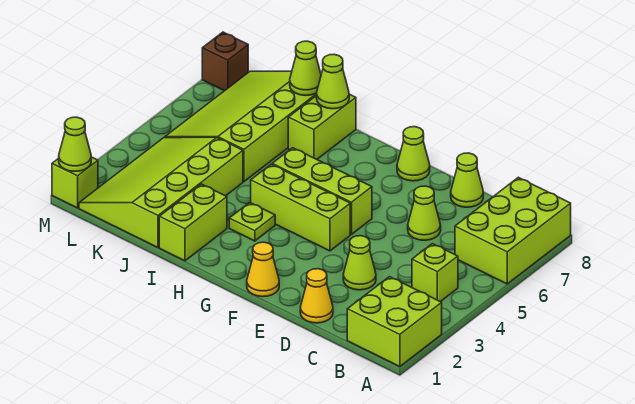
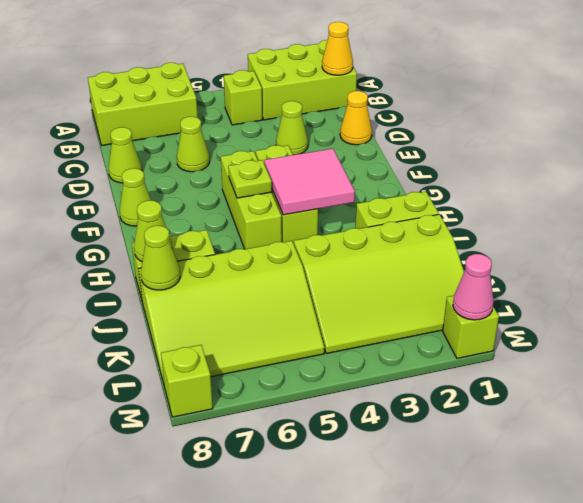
lime brick A1:B2 level 1 -> lime brick A1:B3 level 1
yellow cone F1 level 1 -> yellow cone B1 level 2
none -> pink tile G3:H4 level 2
lime plate H3 level 1 -> lime plate G5 level 2
lime cone M1 level 2 -> pink cone M1 level 2
brown brick M8 level 1 -> lime brick M8 level 1

